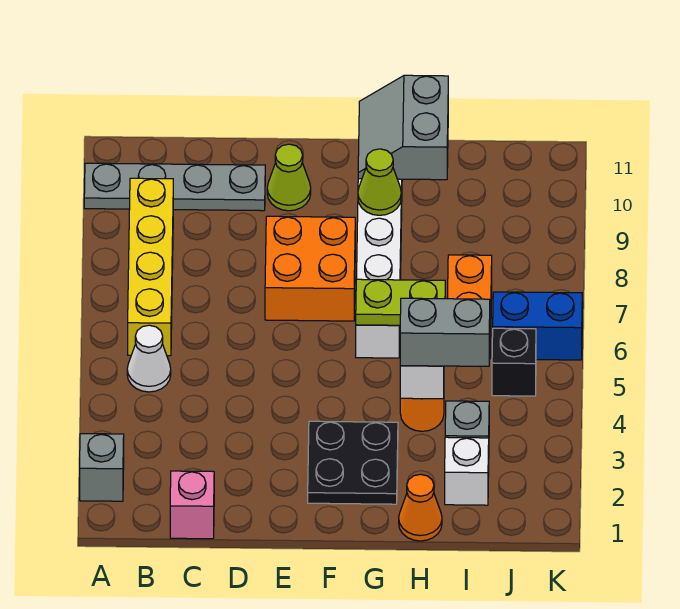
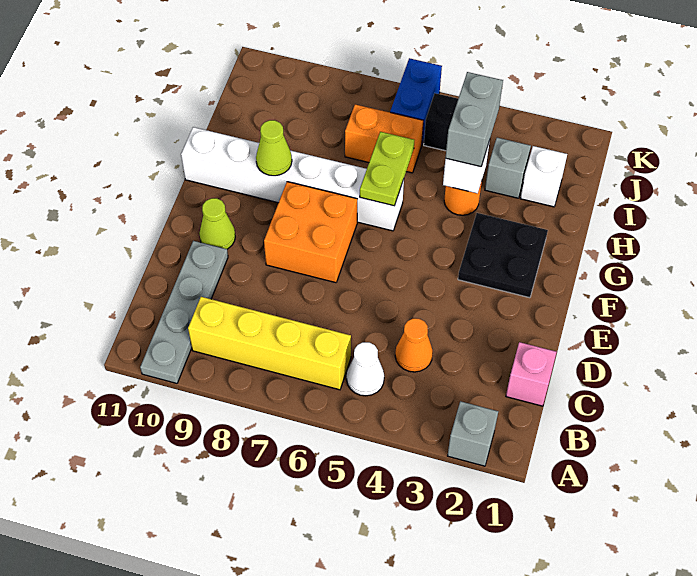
grey slope G10:H11 level 2 top H -> none
orange cone H1 level 1 -> orange cone C4 level 1

